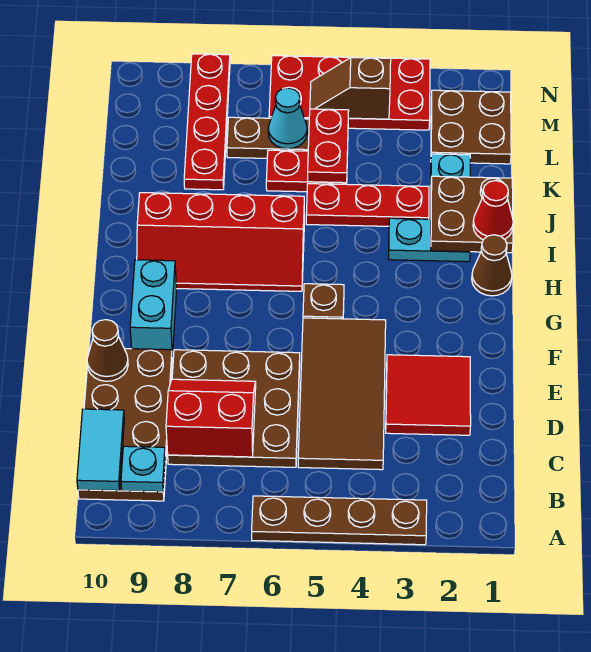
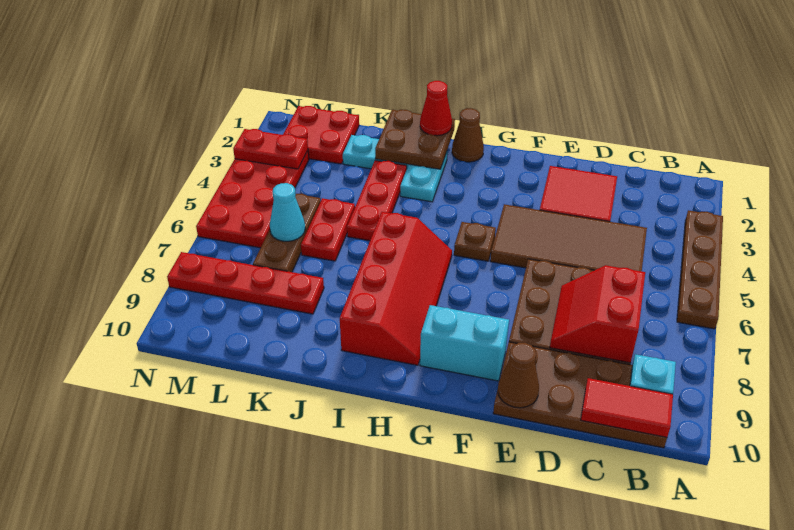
cyan tile B10:C10 level 2 -> red tile B10:C10 level 2
red plate K5:L5 level 2 -> red plate M3:N3 level 2
brown plate L1:M2 level 1 -> red plate L1:M2 level 1
brown slope M4:M5 level 2 top 4 -> none

